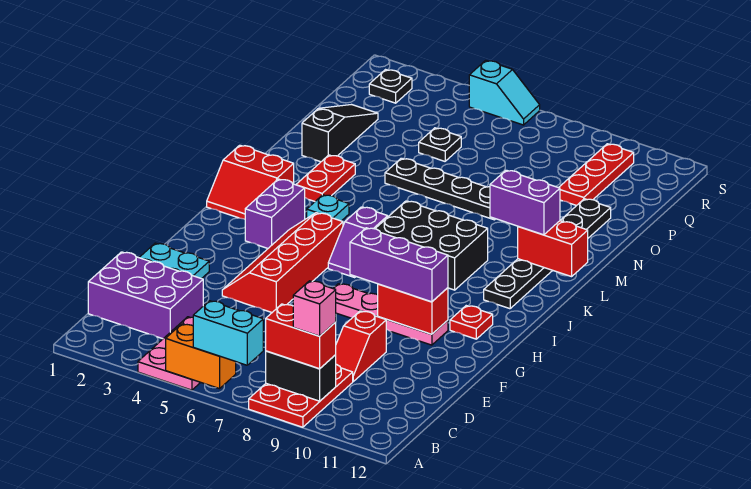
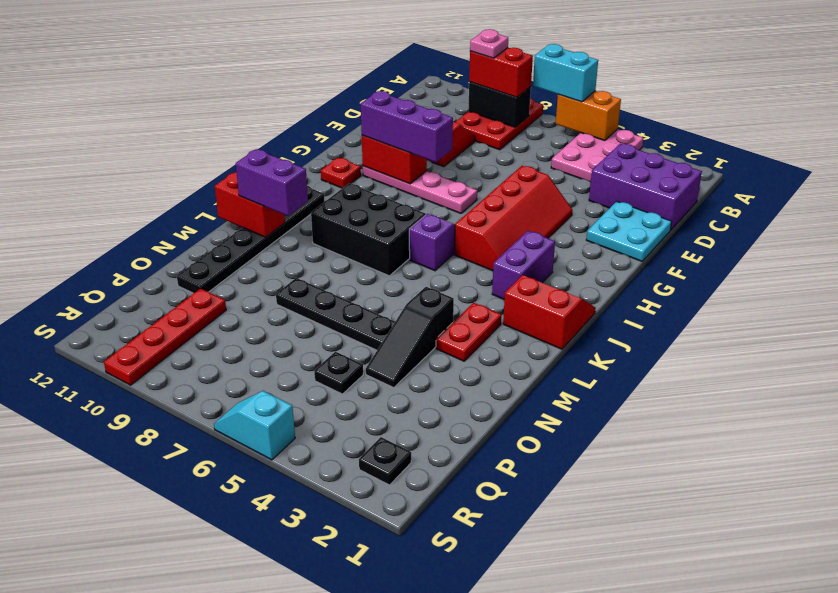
pink brick B9 level 4 -> pink plate B9 level 4
cyan plate K4 level 1 -> none
black slope N2:P2 level 1 top N -> black slope M4:O4 level 1 top M
red plate P10:R10 level 1 -> red plate P10:S10 level 1

